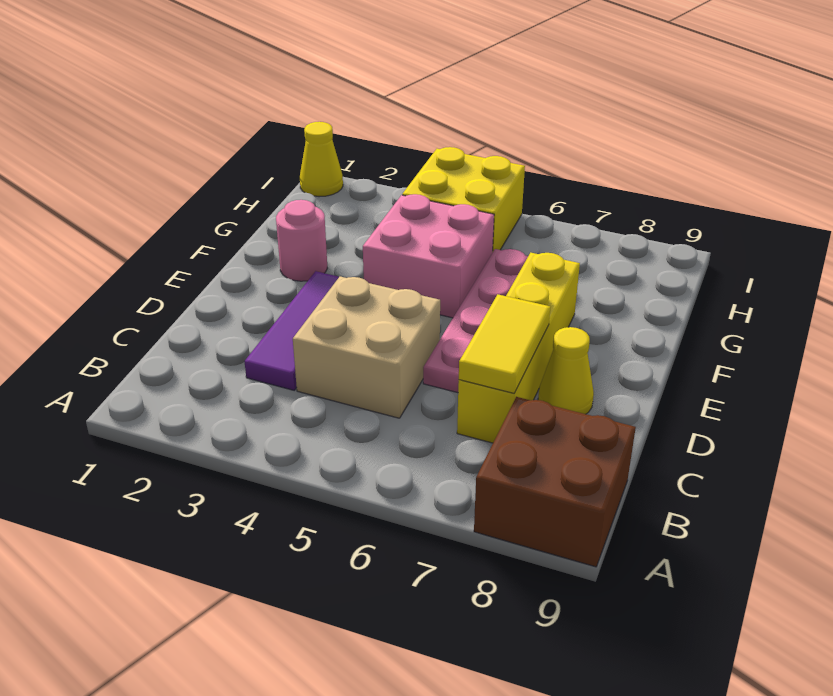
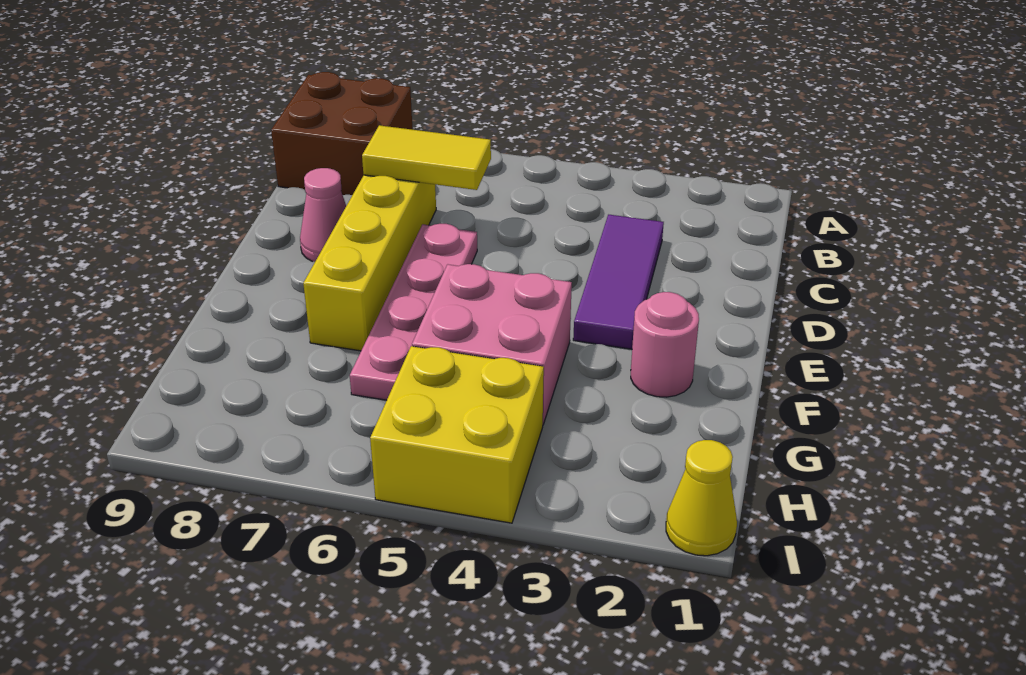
tan brick C4:D5 level 1 -> none
yellow tile C7:D7 level 2 -> yellow tile C6:C7 level 2
yellow cone D8 level 1 -> pink cone D8 level 1

